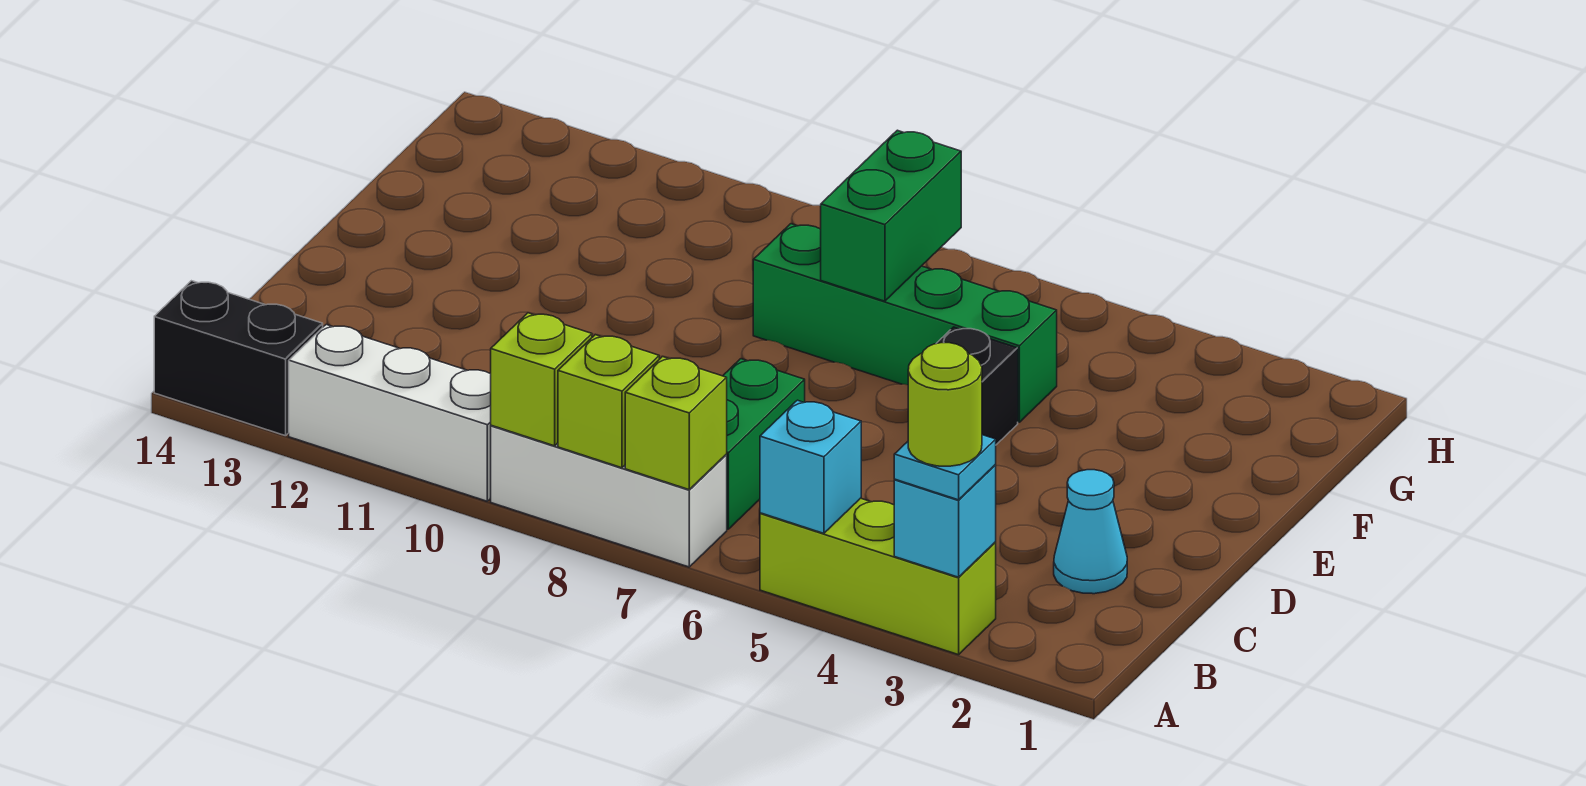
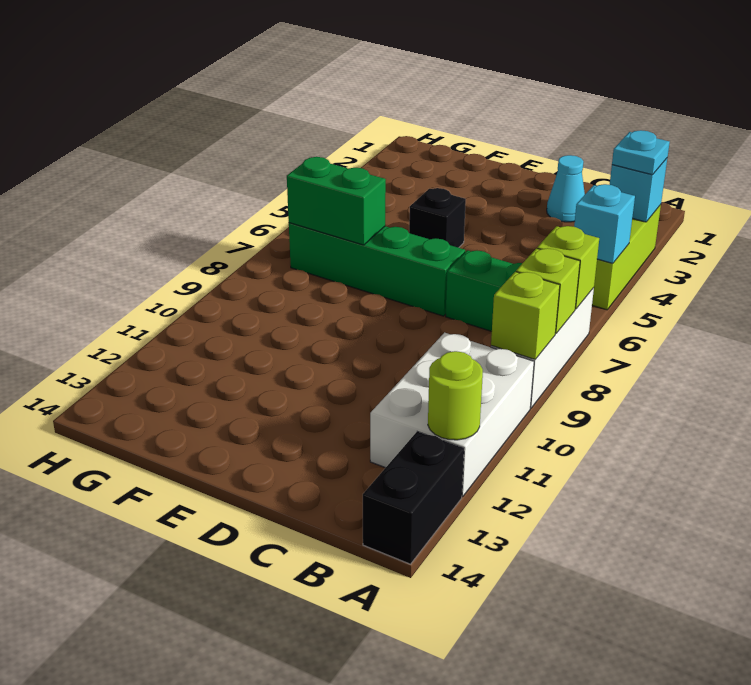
lime round brick A3 level 4 -> lime round brick A12 level 2
white brick A10:A12 level 1 -> white brick A10:B12 level 1
green brick F5:F8 level 1 -> green brick D7:G7 level 1

